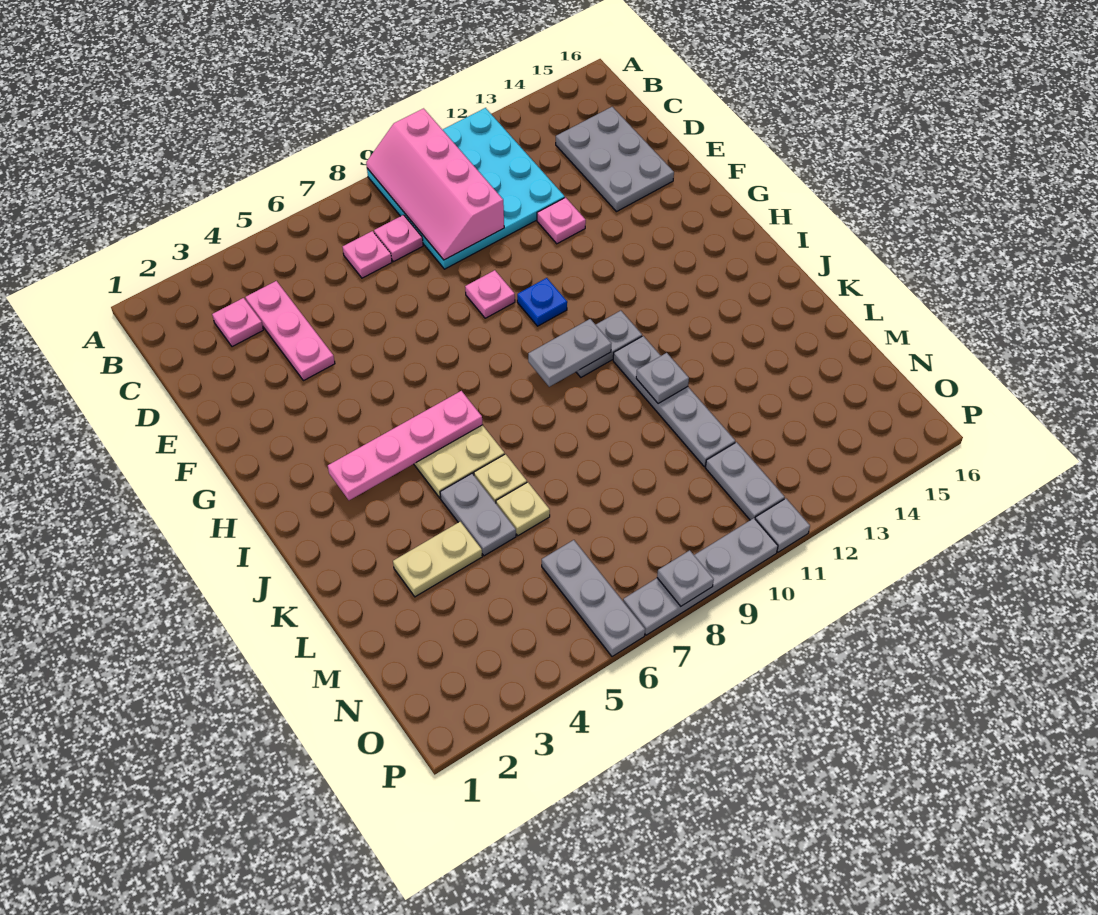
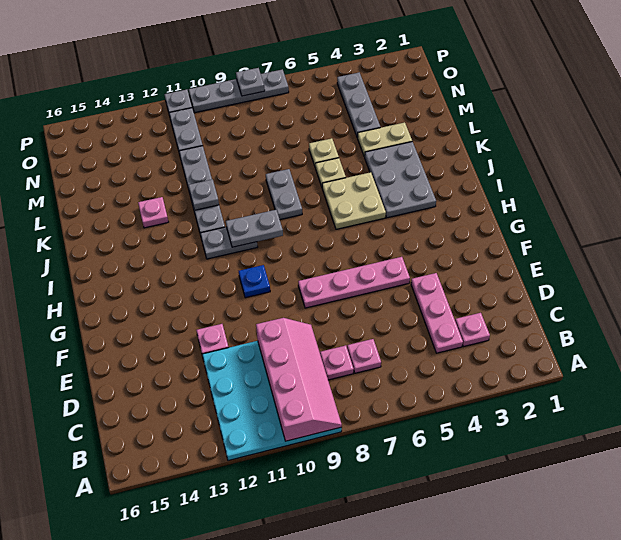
grey plate C14:E15 level 1 -> grey plate I3:K4 level 1
pink plate F9 level 1 -> pink plate K13 level 1
pink plate I3:I6 level 2 -> pink plate F5:F8 level 1
grey plate K5:L5 level 1 -> grey plate J8:K8 level 1
grey plate N6:P6 level 1 -> grey plate M4:O4 level 1

